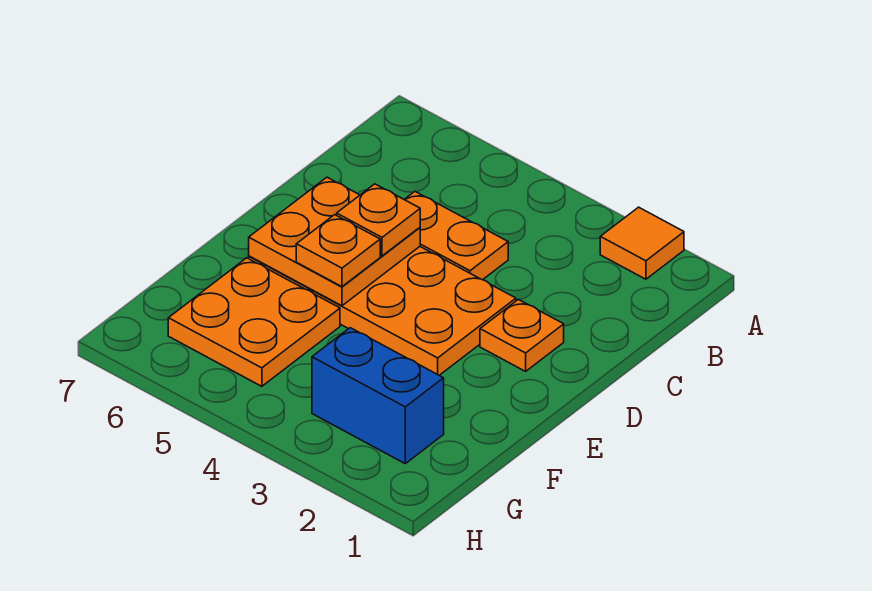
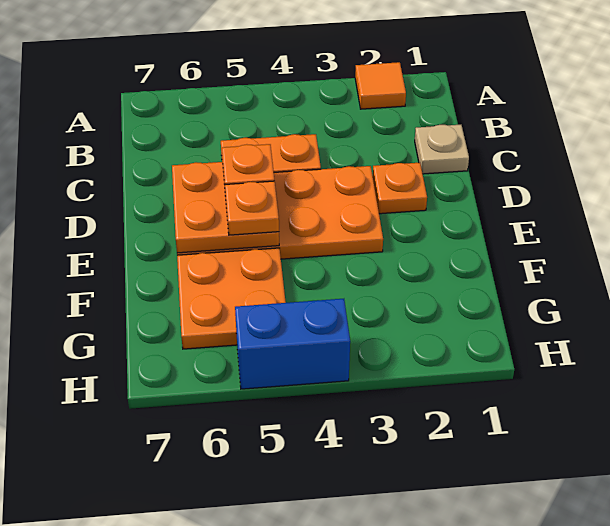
none -> tan plate C1 level 1
blue brick G2:G3 level 1 -> blue brick H4:H5 level 1

